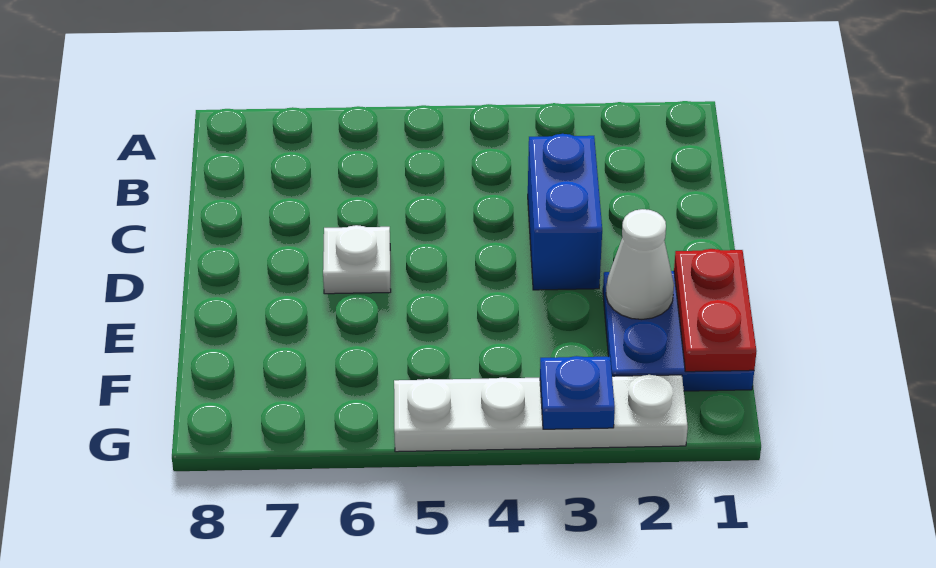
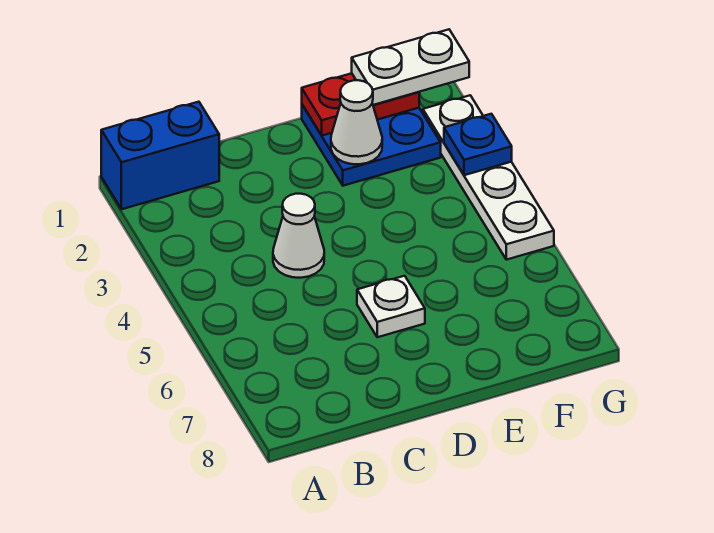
blue brick C3:D3 level 1 -> blue brick A1:B1 level 1
none -> white cone C4 level 1
none -> white plate F1:G1 level 3

